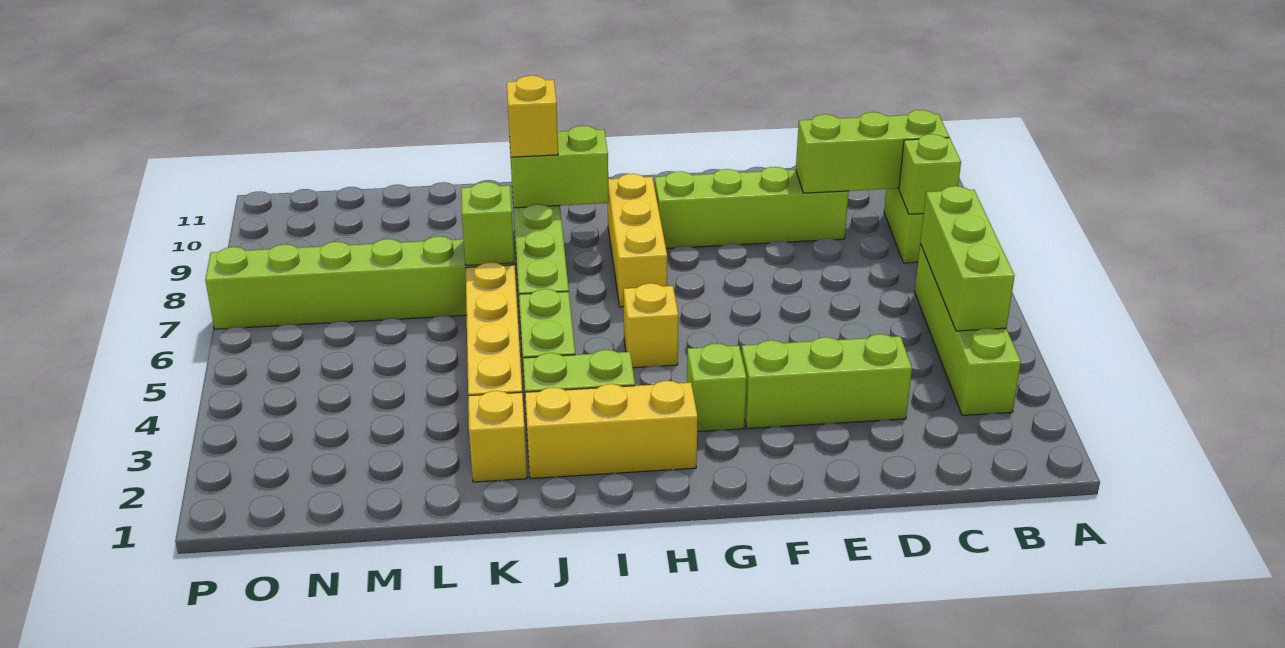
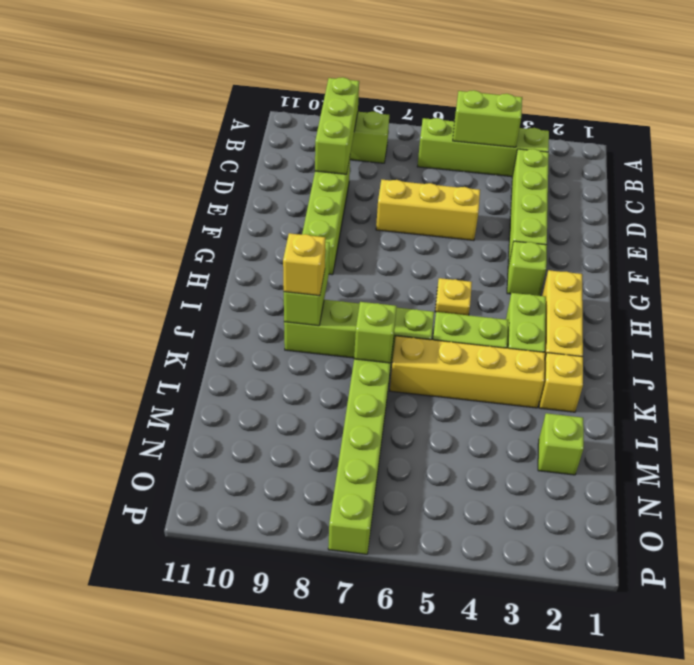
lime brick B4:B6 level 2 -> lime brick B4:B5 level 2
lime brick B8 level 2 -> lime brick M2 level 1
lime brick D3:F3 level 1 -> lime brick C3:F3 level 1
yellow brick H5 level 1 -> yellow plate H5 level 1
yellow brick H7:H9 level 1 -> yellow brick E5:E7 level 1

